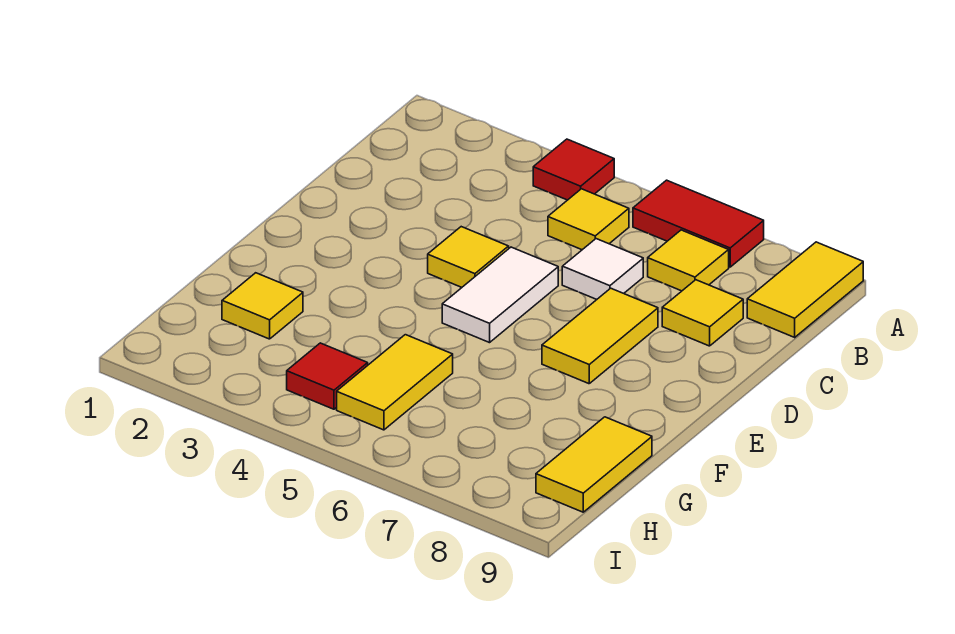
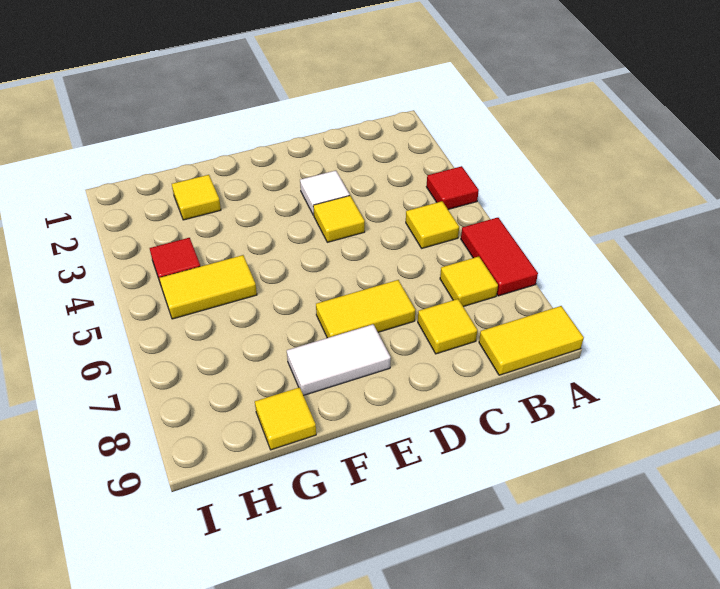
white tile C6 level 1 -> white tile D3 level 1
white tile D5:E5 level 1 -> white tile E8:F8 level 1
yellow tile G9:H9 level 1 -> yellow tile G9 level 1

